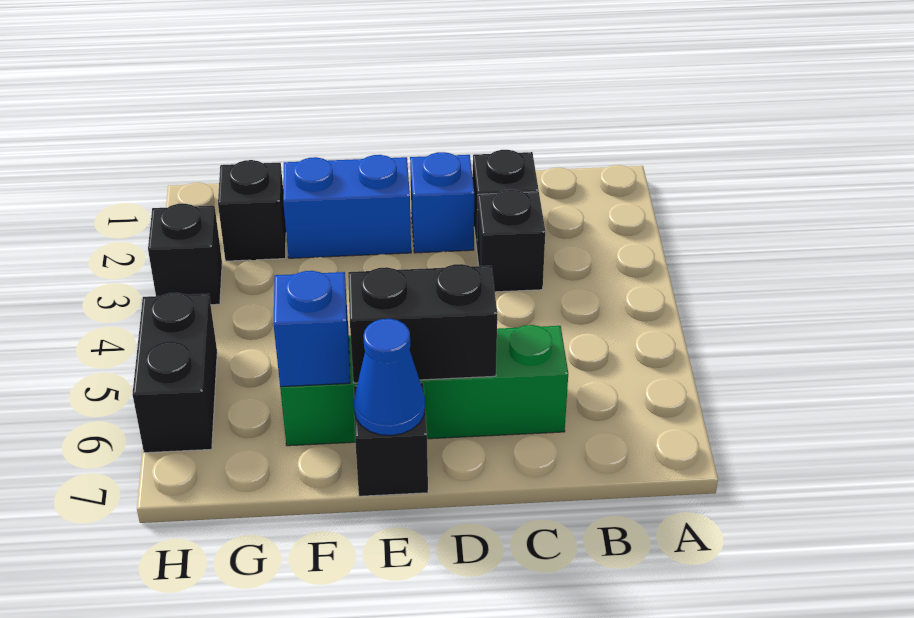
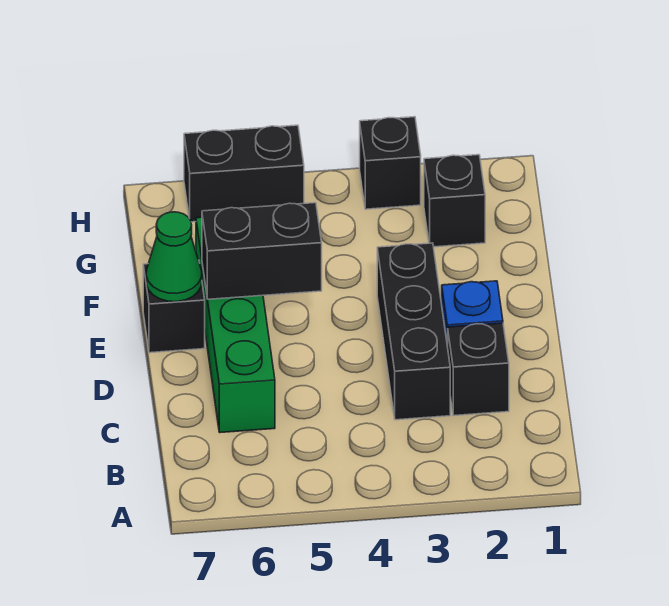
black brick C3 level 1 -> black brick C3:E3 level 1
black brick D6:E6 level 2 -> black brick E5:E6 level 2
blue brick E2:F2 level 1 -> none
blue cone E7 level 2 -> green cone E7 level 2
blue brick F6 level 2 -> none

